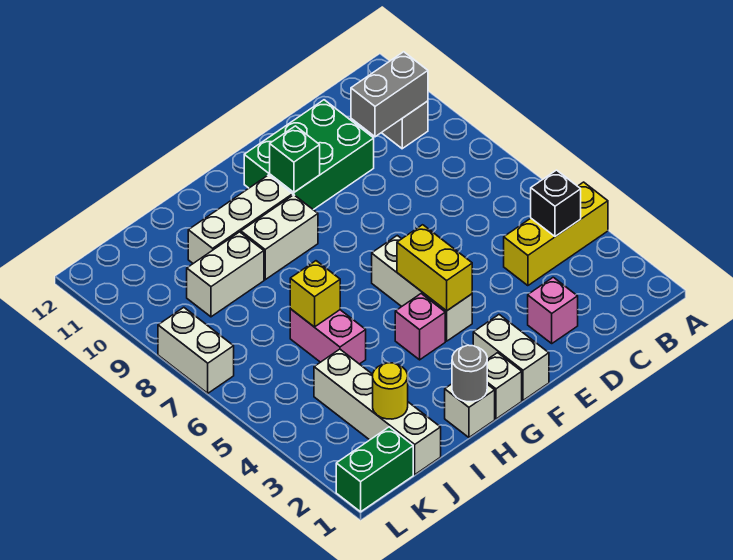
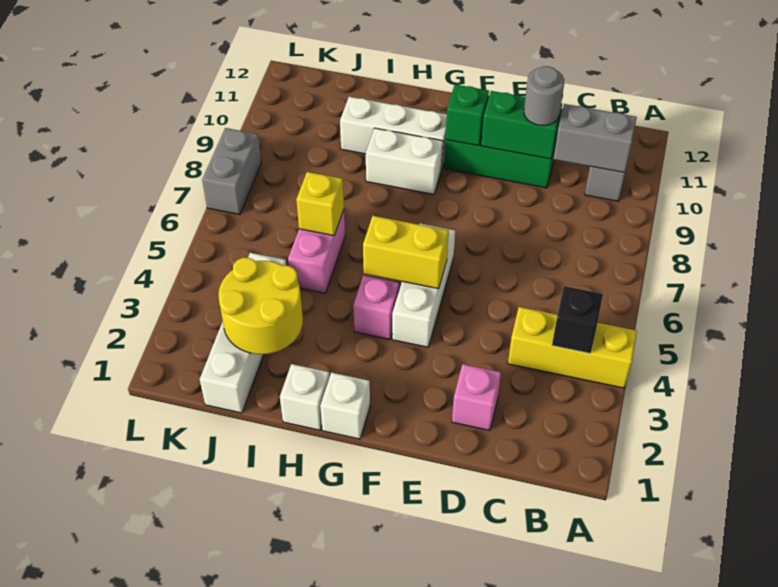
white brick F1:F2 level 1 -> none
yellow brick F4:F5 level 2 -> yellow brick F5:G5 level 2
grey round brick H1 level 2 -> grey round brick D10 level 3
white brick I9:J9 level 1 -> none
yellow round brick J2 level 2 -> yellow round brick I2:J3 level 2
green brick K1:L1 level 1 -> green brick D10:E10 level 2
white brick L7:L8 level 1 -> grey brick L7:L8 level 1

